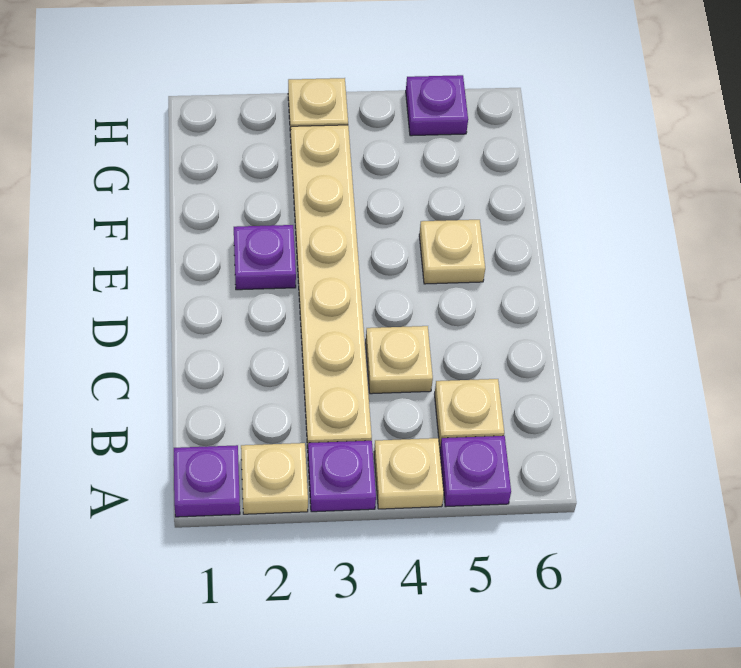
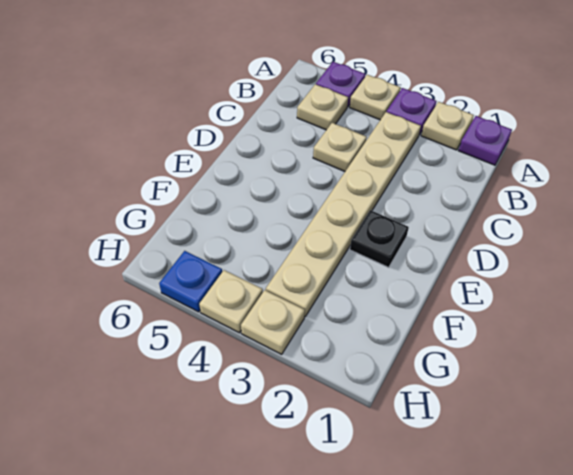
purple plate E2 level 1 -> black plate E2 level 1
tan plate E5 level 1 -> tan plate H4 level 1
purple plate H5 level 1 -> blue plate H5 level 1

